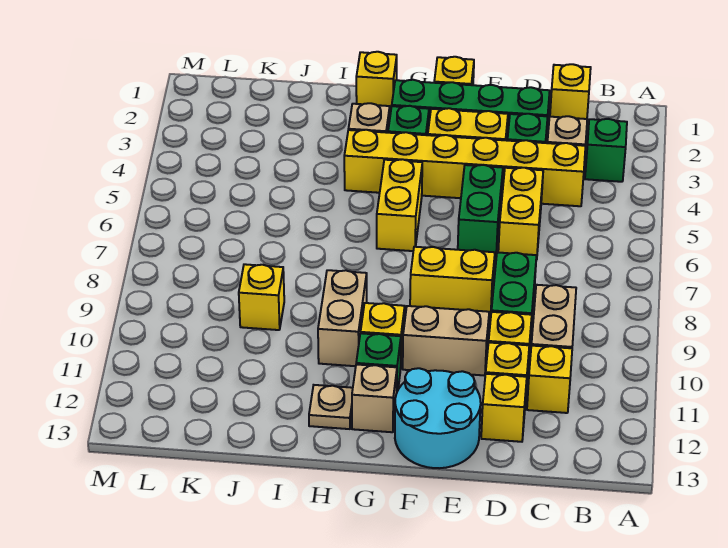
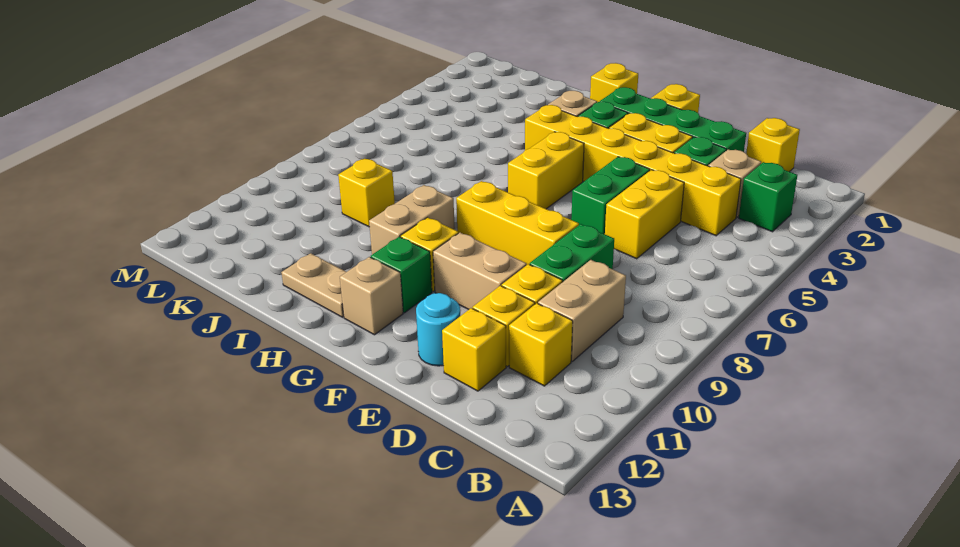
yellow brick E8:F8 level 1 -> yellow brick E8:G8 level 1
cyan round brick E12:F13 level 1 -> cyan round brick E12 level 1
tan plate H12 level 1 -> tan plate H12:I12 level 1

